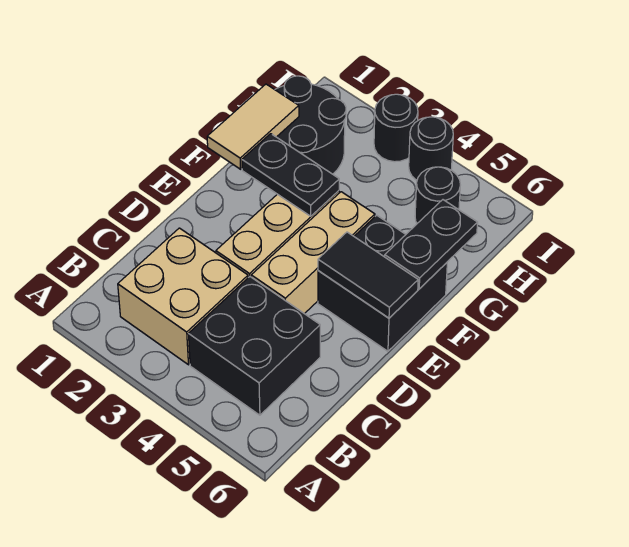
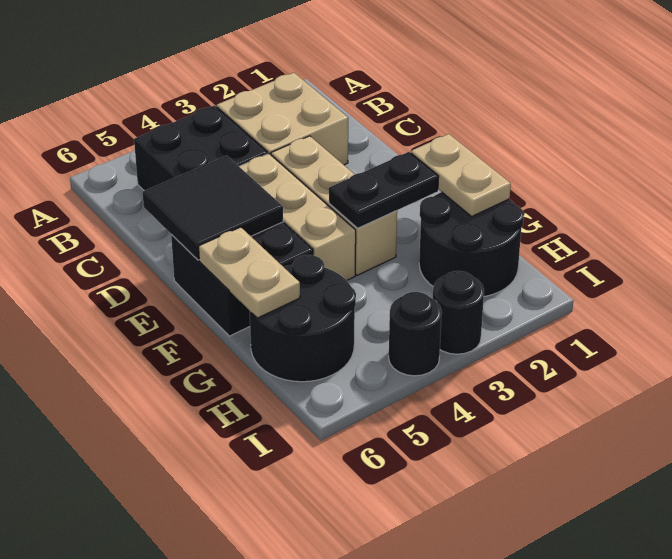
black tile E5:E6 level 2 -> black tile D5:E6 level 2
tan tile F1:G1 level 2 -> tan plate F1:G1 level 2
black plate F6:G6 level 2 -> tan plate F6:G6 level 2
black round brick H5 level 1 -> black round brick G5:H6 level 1

